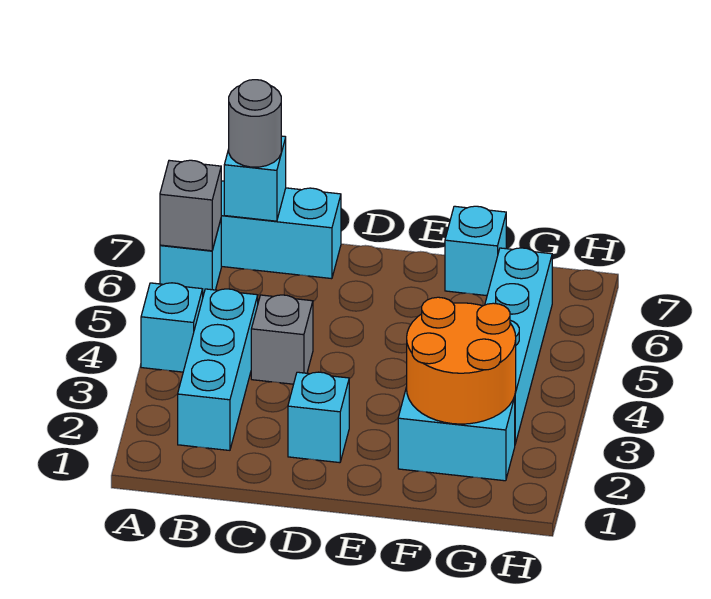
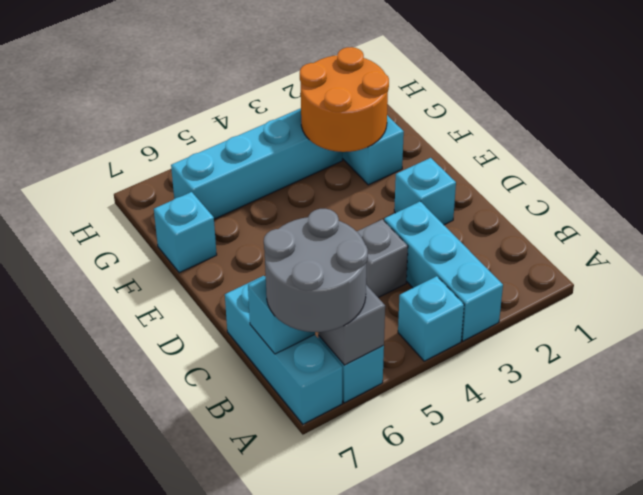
cyan brick B2:B4 level 1 -> cyan brick A3:C3 level 1
grey round brick B7 level 3 -> grey round brick A6:B7 level 3

